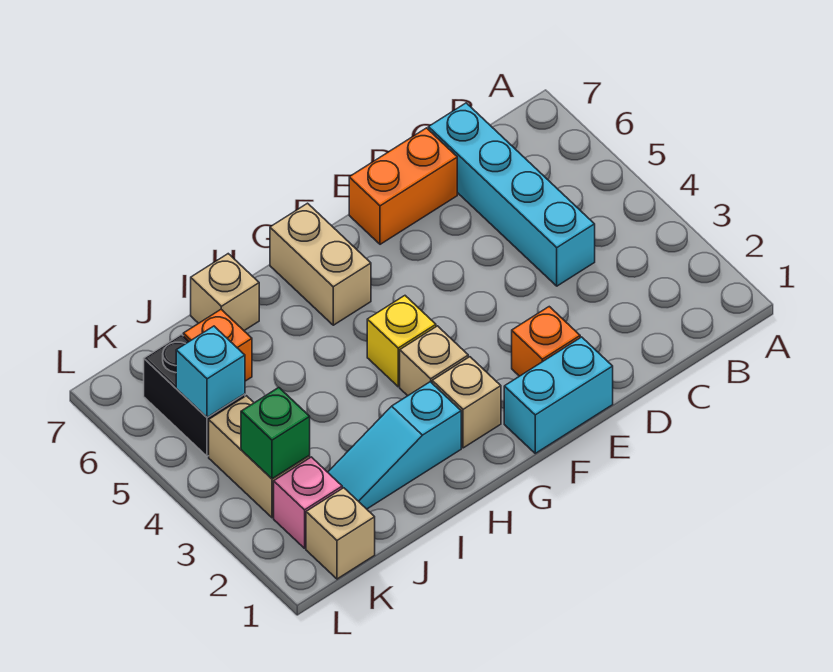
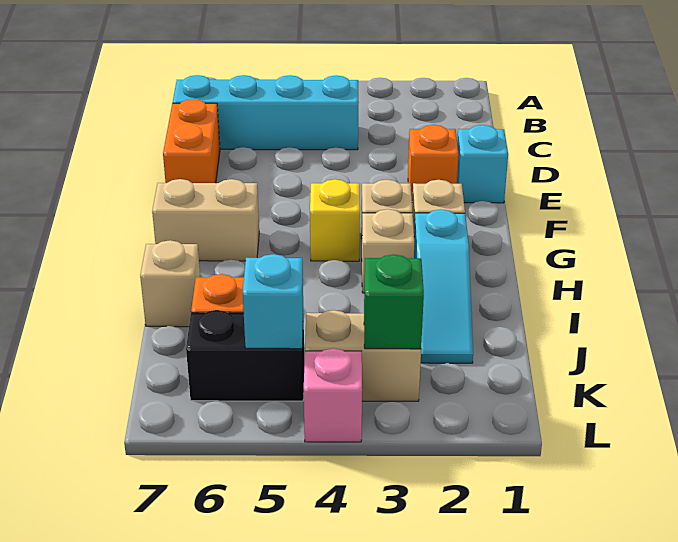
cyan brick E1:F1 level 1 -> cyan brick E1 level 1
tan brick K1 level 1 -> tan brick H3 level 1
pink brick K2 level 1 -> pink brick L4 level 1

